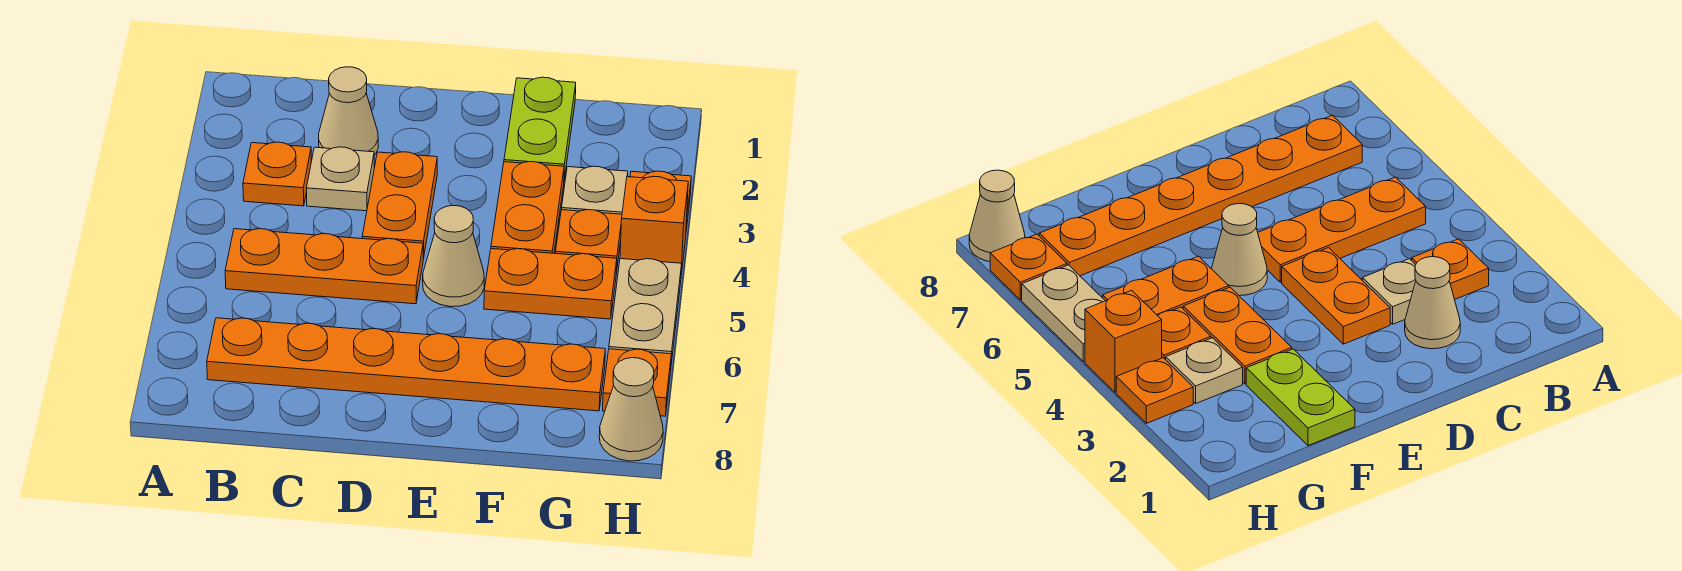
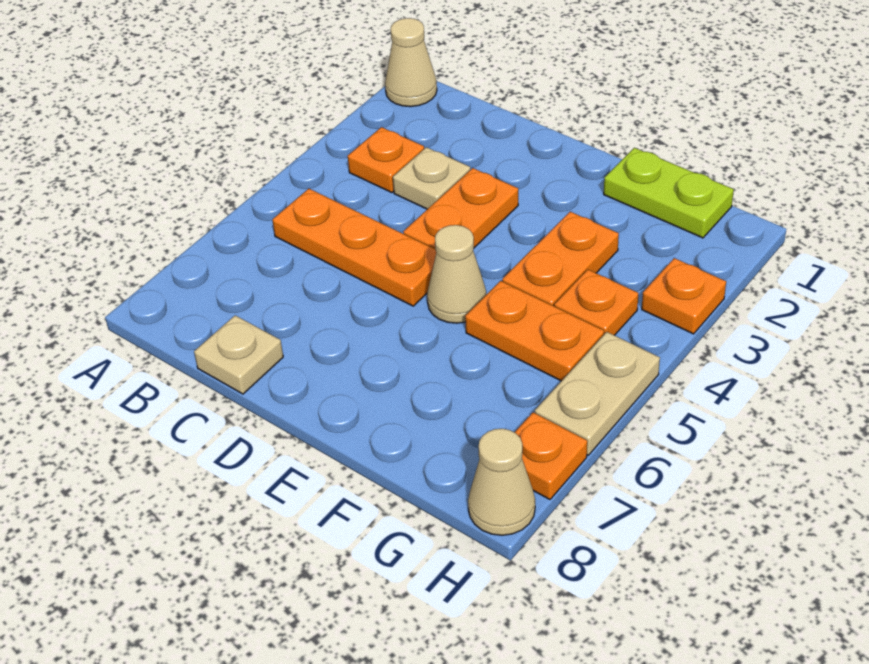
orange plate B7:G7 level 1 -> none
tan cone C2 level 1 -> tan cone A1 level 1
lime plate F1:F2 level 1 -> lime plate F1:G1 level 1
tan plate G3 level 1 -> tan plate C8 level 1
orange brick H4 level 1 -> none

